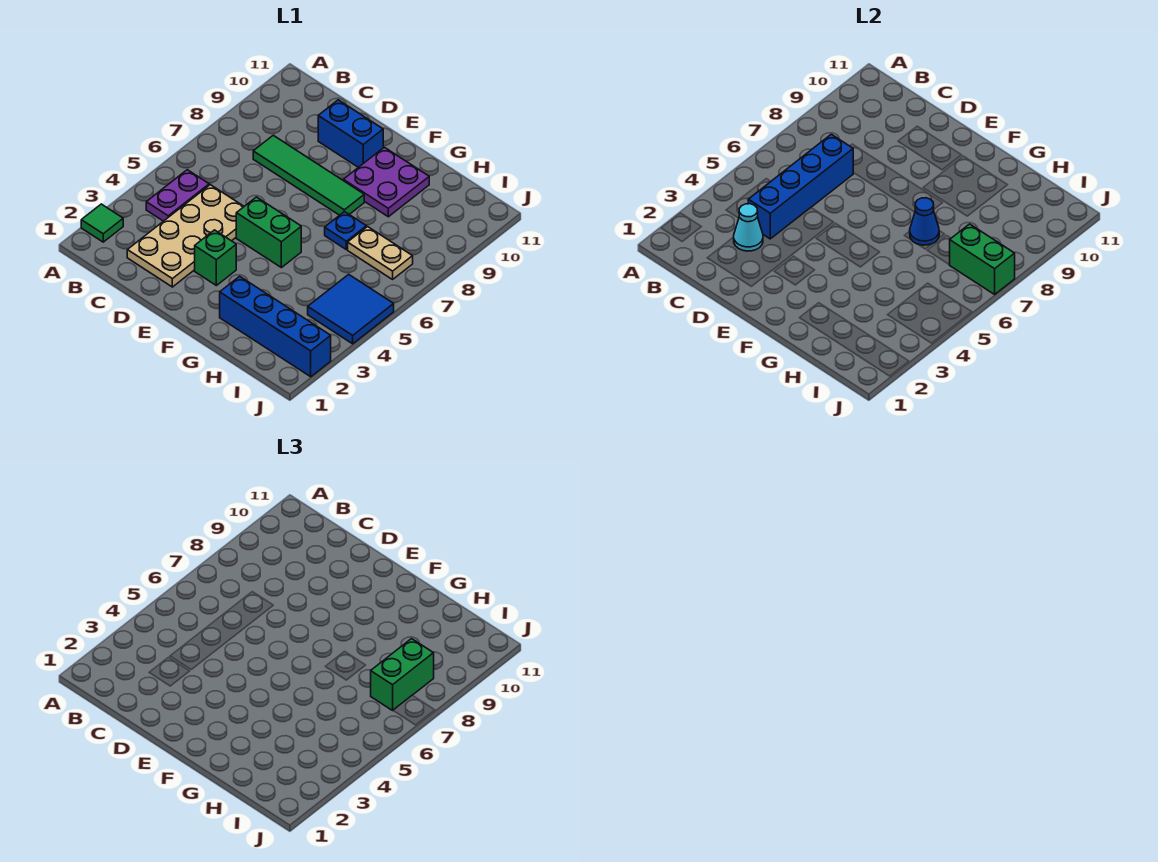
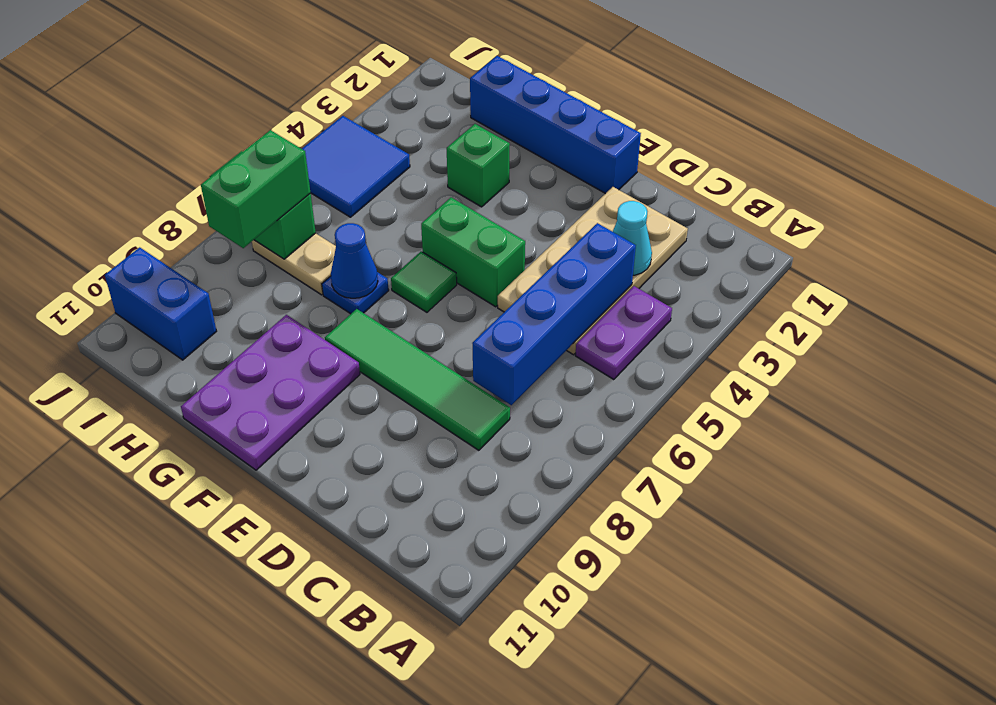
green tile A2 level 1 -> green tile F6 level 1
blue brick D10:E10 level 1 -> blue brick I10:J10 level 1
green brick E3 level 1 -> green brick G3 level 1
purple plate F9:G10 level 1 -> purple plate F9:G11 level 1
blue brick G2:J2 level 1 -> blue brick E1:H1 level 1

